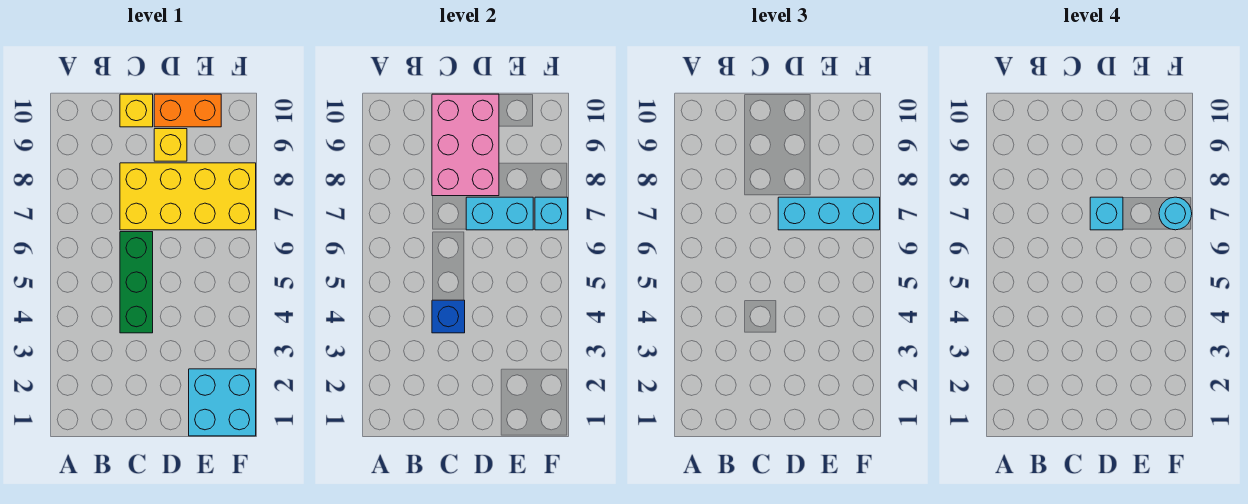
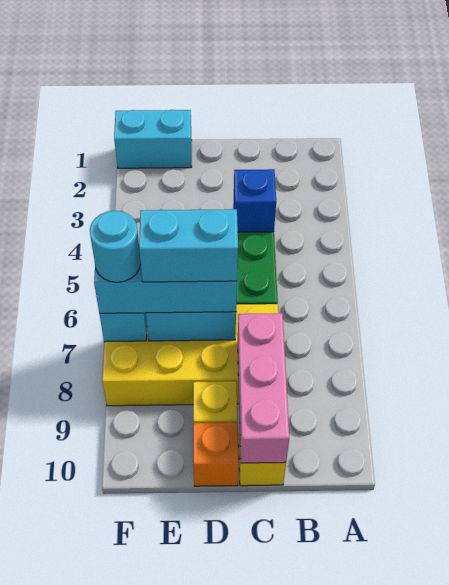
pink brick C8:D10 level 2 -> pink brick C8:C10 level 2
cyan brick D7 level 4 -> cyan brick D7:E7 level 4
orange brick D10:E10 level 1 -> orange brick D10 level 1
cyan brick E1:F2 level 1 -> cyan brick E1:F1 level 1

